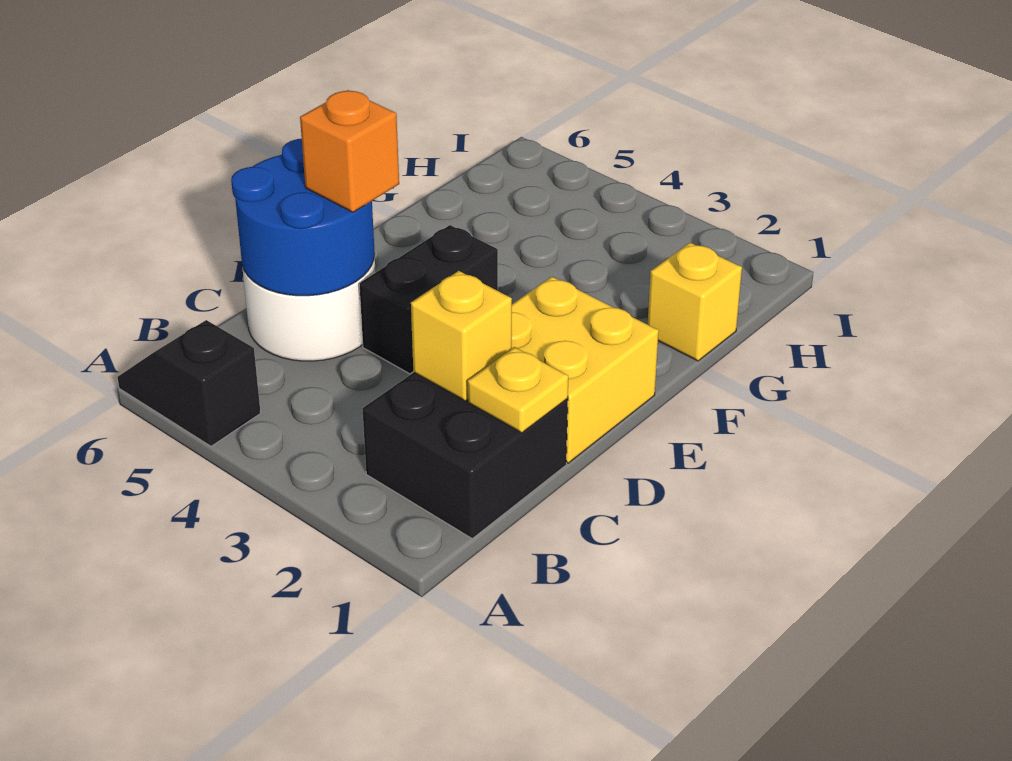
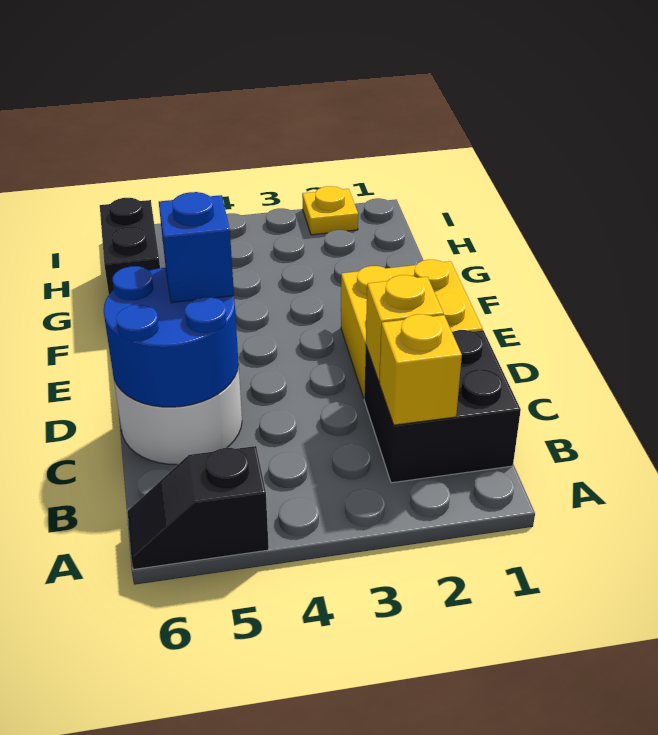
yellow plate C1 level 2 -> yellow plate I2 level 1
black brick D4:E4 level 1 -> black brick G6:H6 level 1
orange brick D5 level 3 -> blue brick D5 level 3
yellow brick G1 level 1 -> yellow brick B2 level 2

